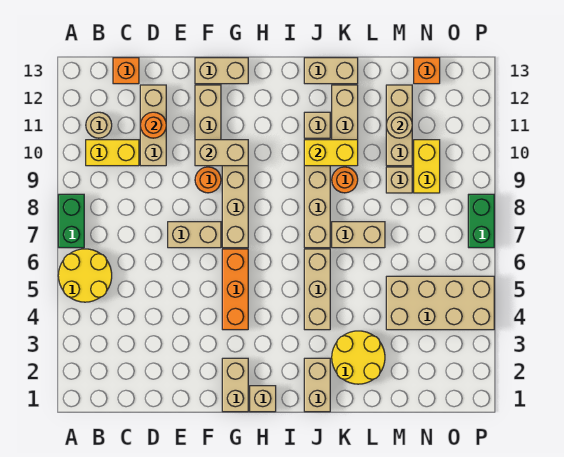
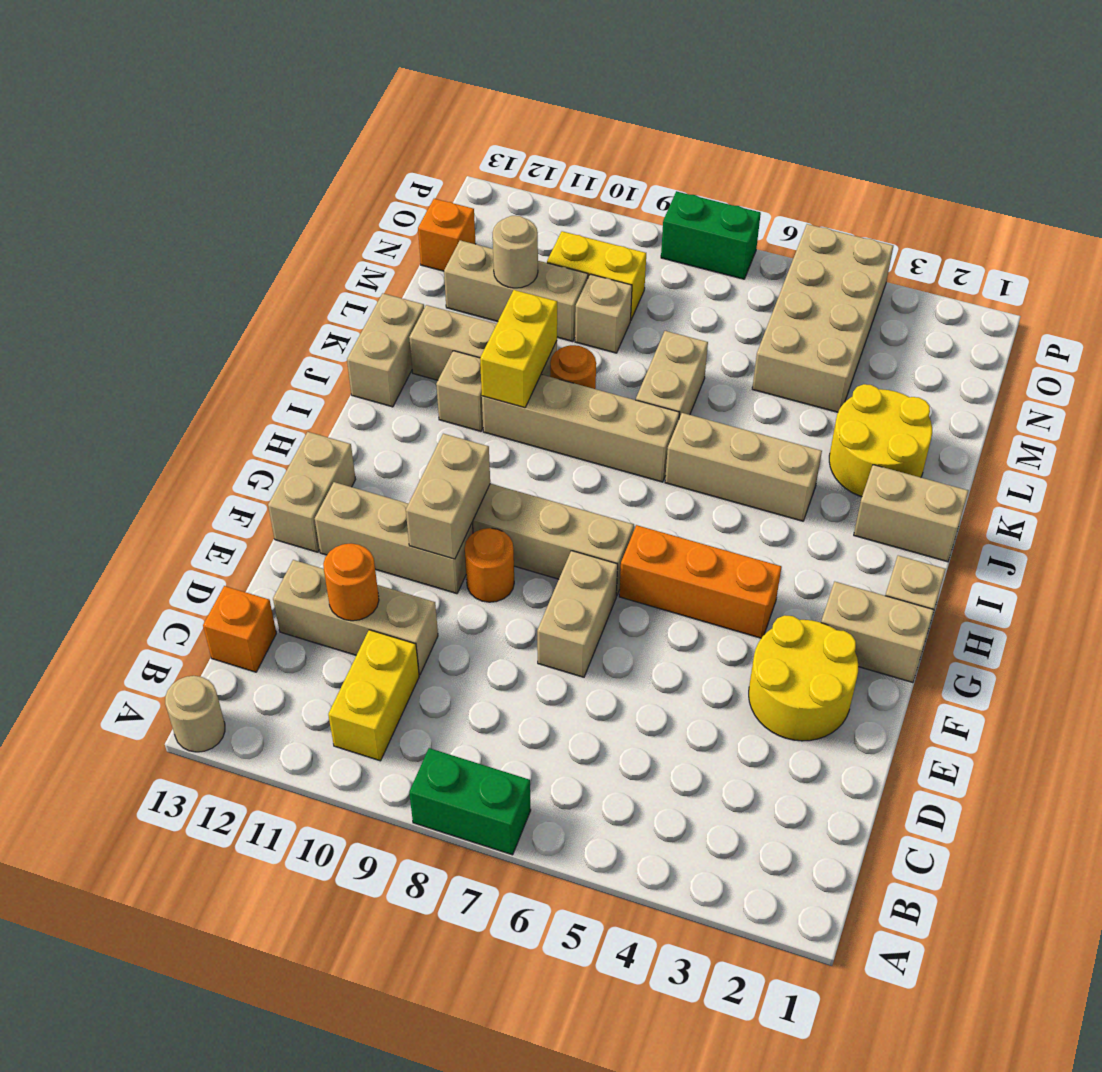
yellow round brick A5:B6 level 1 -> yellow round brick E2:F3 level 1
tan round brick B11 level 1 -> tan round brick A13 level 1

